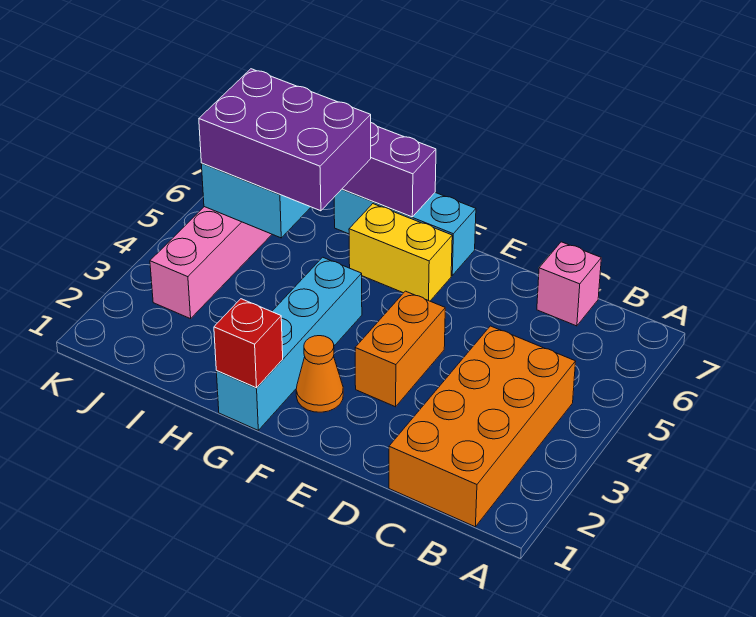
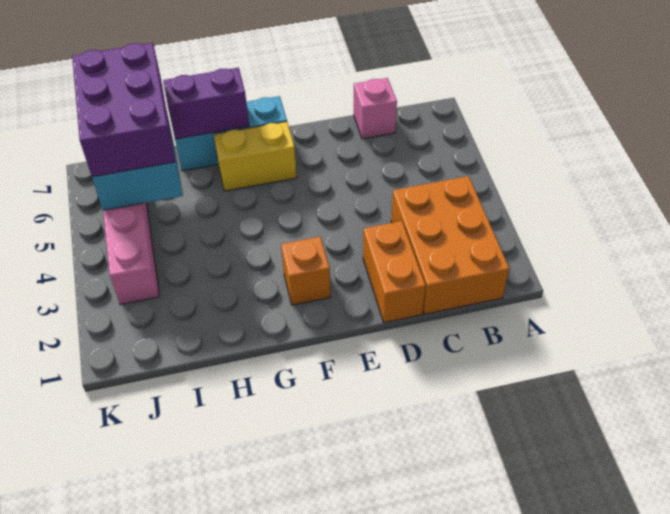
orange brick B1:C4 level 1 -> orange brick B1:C3 level 1
orange brick E3:E4 level 1 -> orange brick D1:D2 level 1
orange cone F2 level 1 -> orange brick F2 level 1
cyan brick G1:G4 level 1 -> none
red brick G1 level 2 -> none
purple brick H5:J6 level 3 -> purple brick I5:J7 level 3

